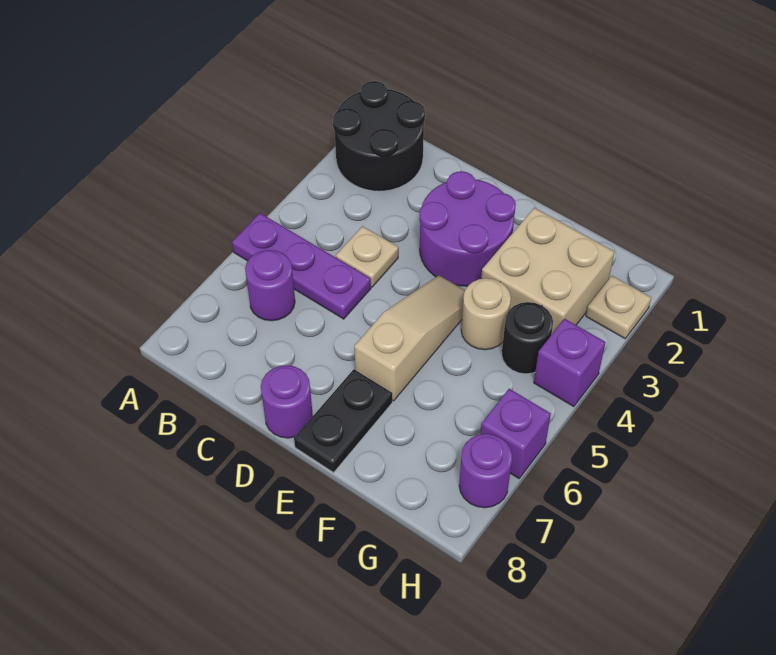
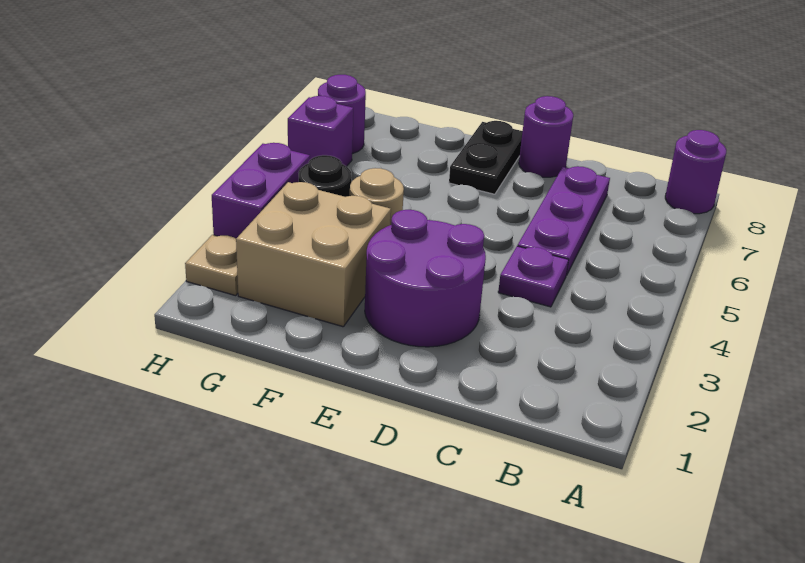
black round brick A1:B2 level 1 -> none
purple plate A5:C5 level 1 -> purple plate C5:C7 level 1
purple round brick B6 level 1 -> purple round brick A8 level 1
tan plate C4 level 1 -> purple plate C4 level 1
tan slope E4:E6 level 1 top 6 -> none
purple brick H4 level 1 -> purple brick H3:H4 level 1

